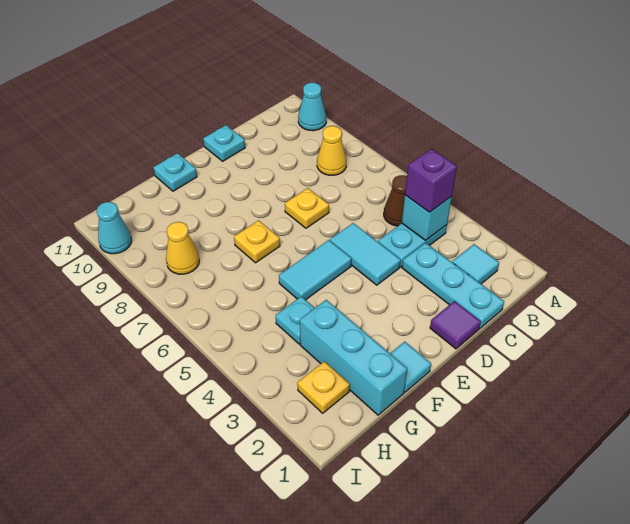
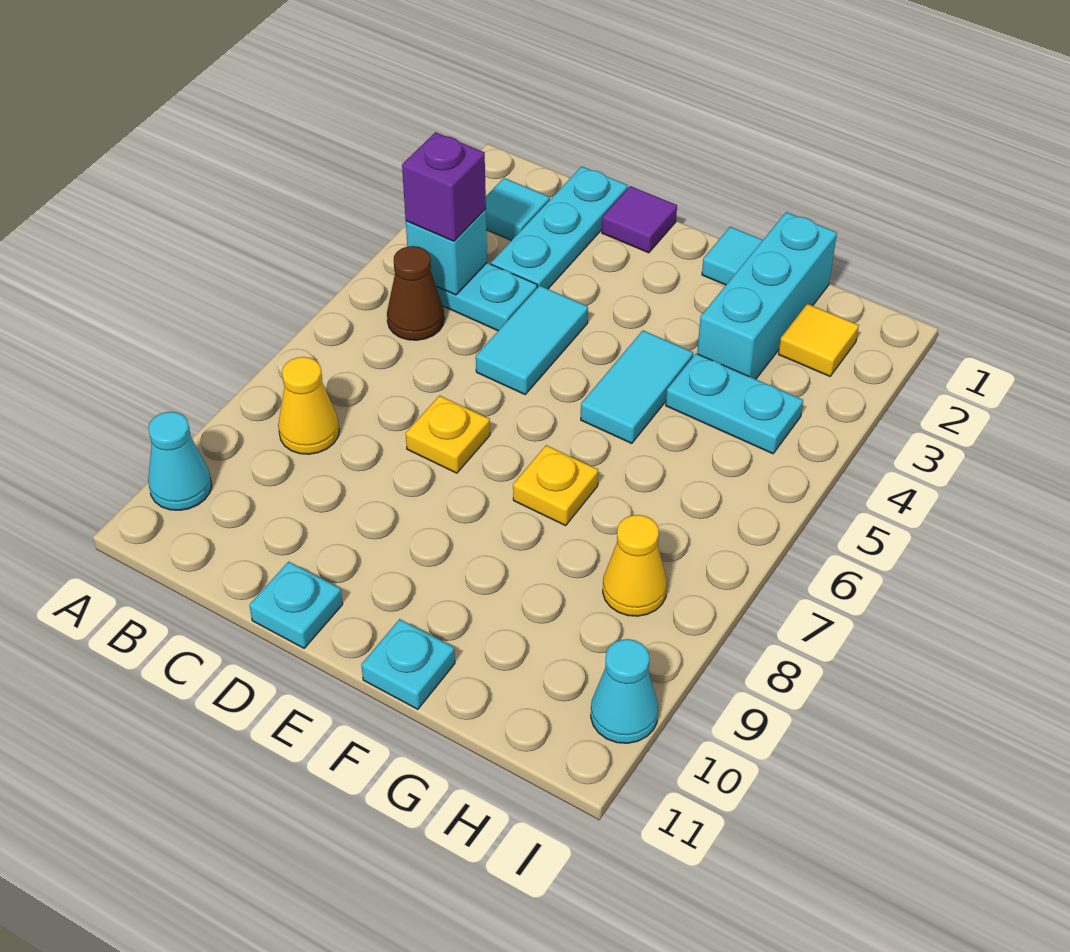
cyan tile E5:F5 level 1 -> cyan tile F4:F5 level 1
cyan plate G4 level 1 -> cyan plate G4:H4 level 1
yellow plate H2 level 1 -> yellow tile H2 level 1

